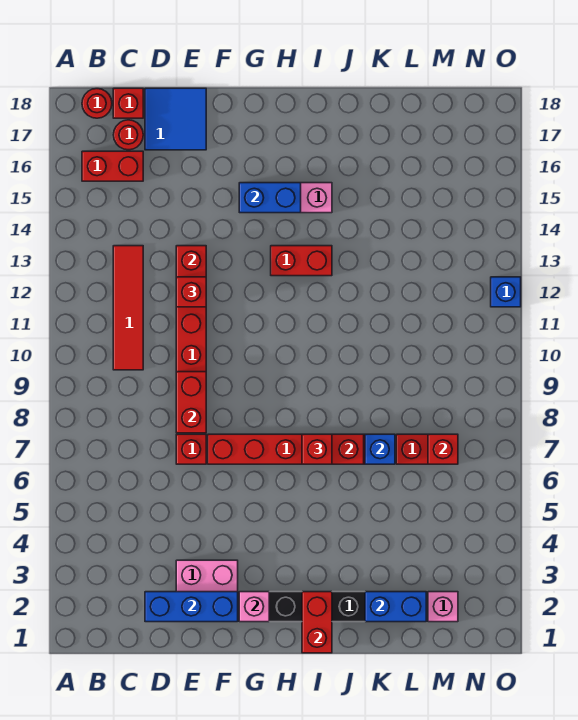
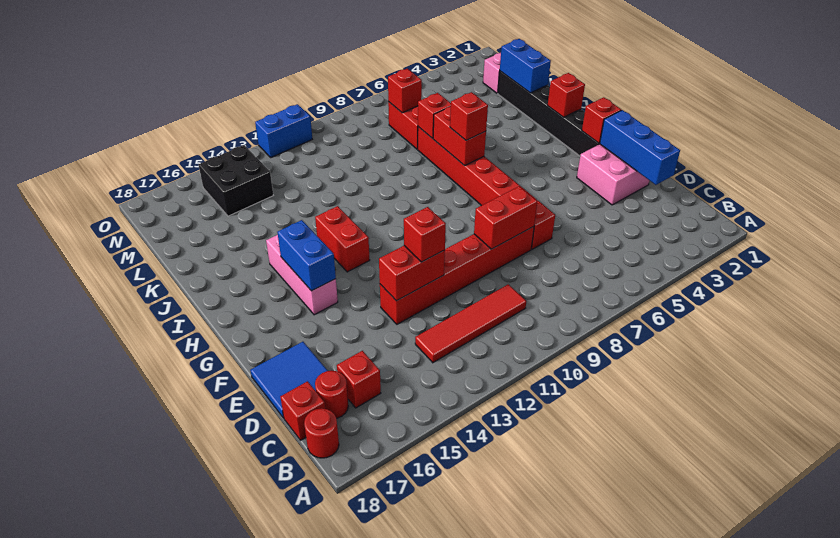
red brick B16:C16 level 1 -> red brick C16 level 1
pink brick G2 level 2 -> red brick G2 level 2
red brick I1:I2 level 2 -> red brick I2 level 2
blue brick K7 level 2 -> red brick K7 level 2
none -> black brick M14:N15 level 1
blue brick O12 level 1 -> blue brick O11:O12 level 1

